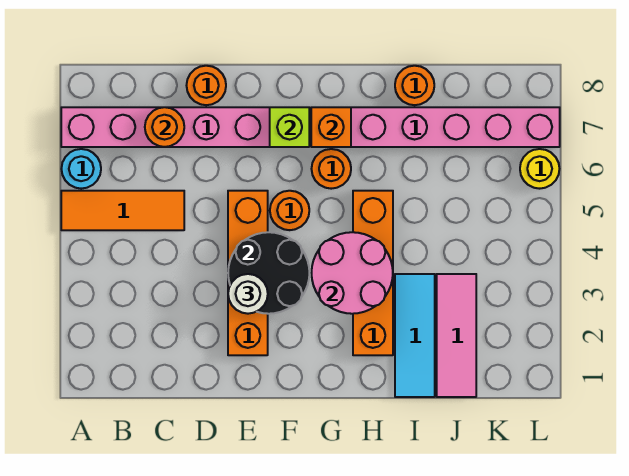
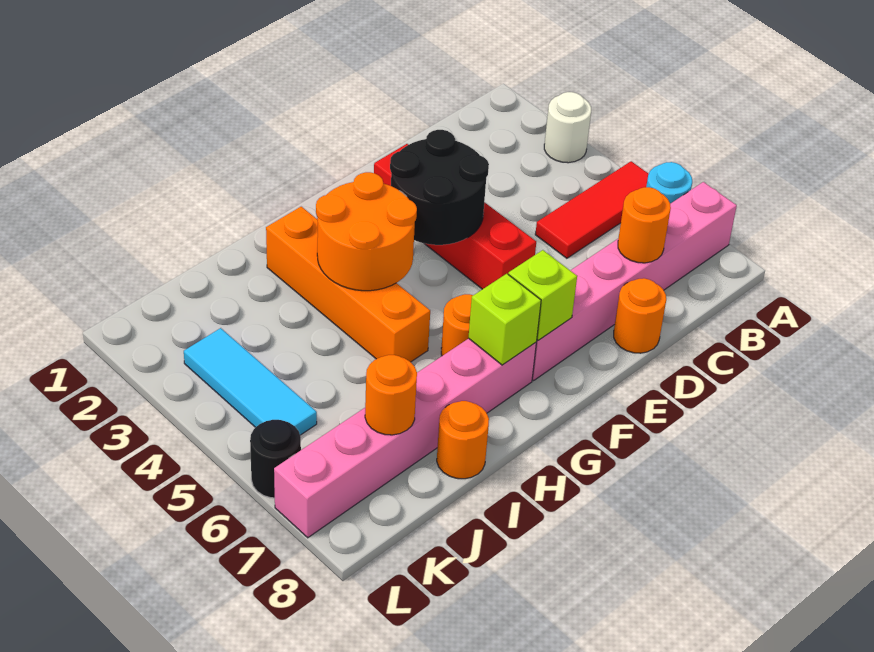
orange tile A5:C5 level 1 -> red tile A5:C5 level 1
orange brick E2:E5 level 1 -> red brick E2:E5 level 1
white round brick E3 level 3 -> white round brick A3 level 1
orange round brick F5 level 1 -> orange round brick J7 level 2
pink round brick G3:H4 level 2 -> orange round brick G3:H4 level 2
orange brick G7 level 2 -> lime brick G7 level 2
cyan tile I1:I3 level 1 -> cyan tile K3:K5 level 1
pink tile J1:J3 level 1 -> none
yellow round brick L6 level 1 -> black round brick L6 level 1

